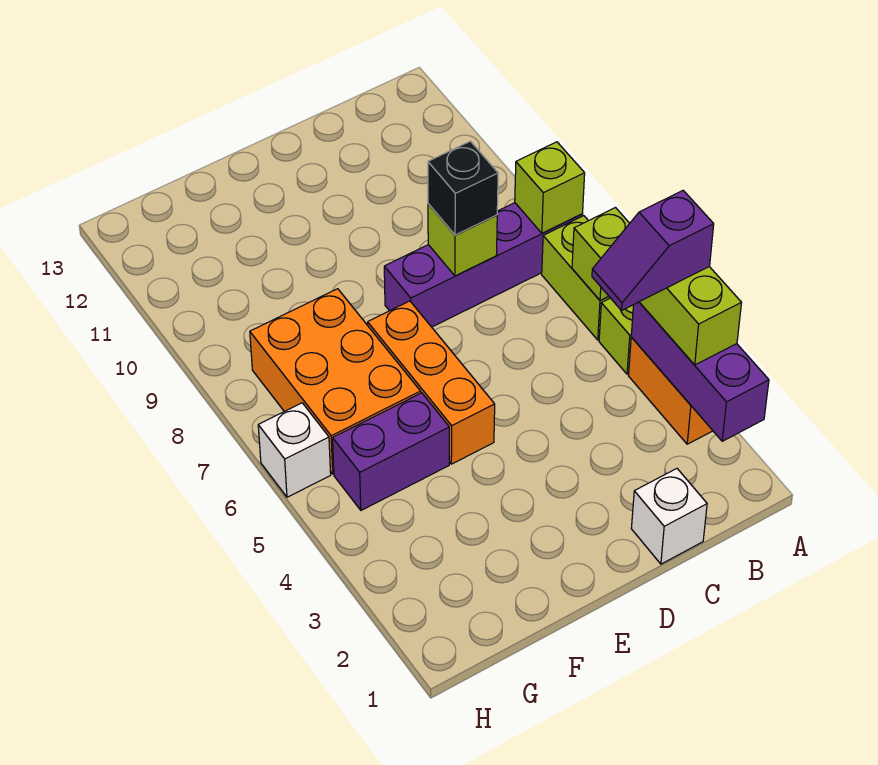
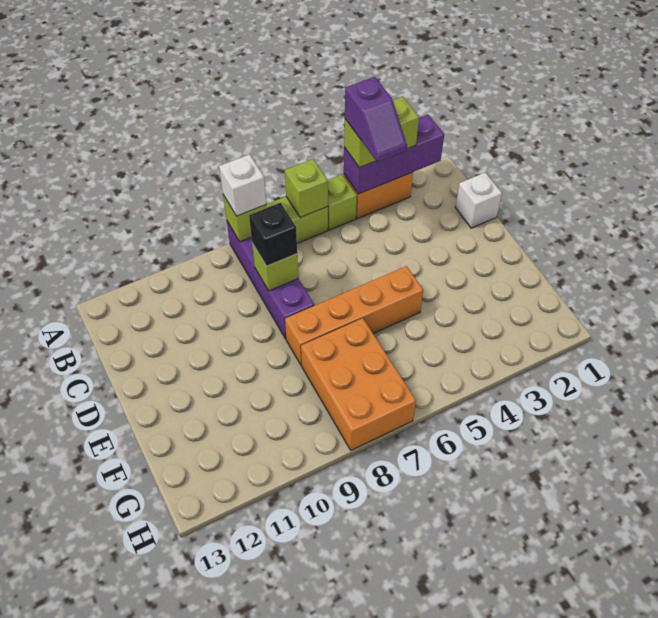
orange brick E5:E7 level 1 -> orange brick E5:E8 level 1
purple brick F5:G5 level 1 -> none
orange brick F6:G8 level 1 -> orange brick F7:H8 level 1
white brick H6 level 1 -> white brick A8 level 3

